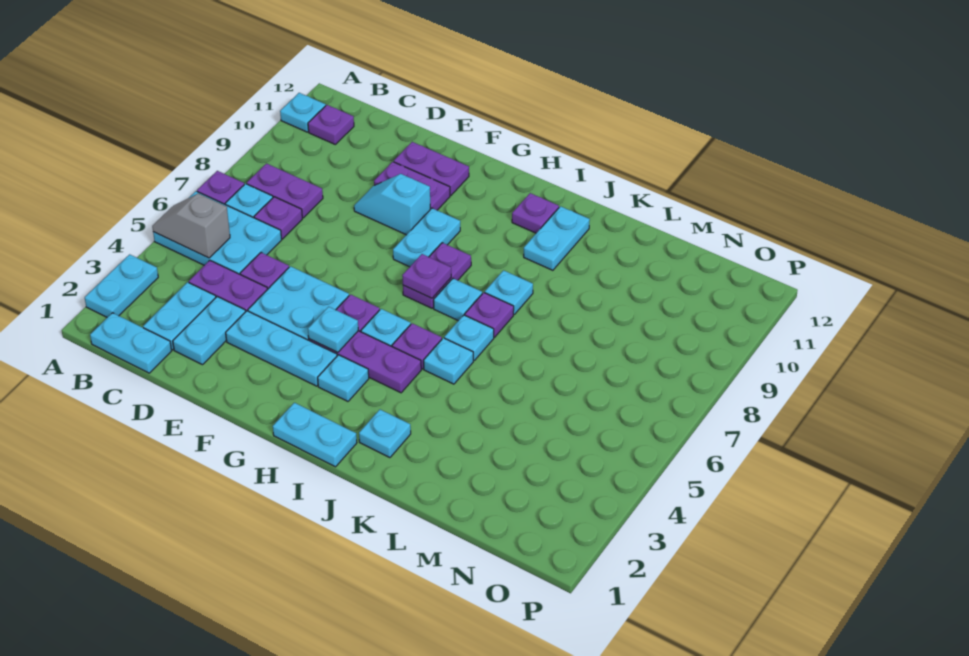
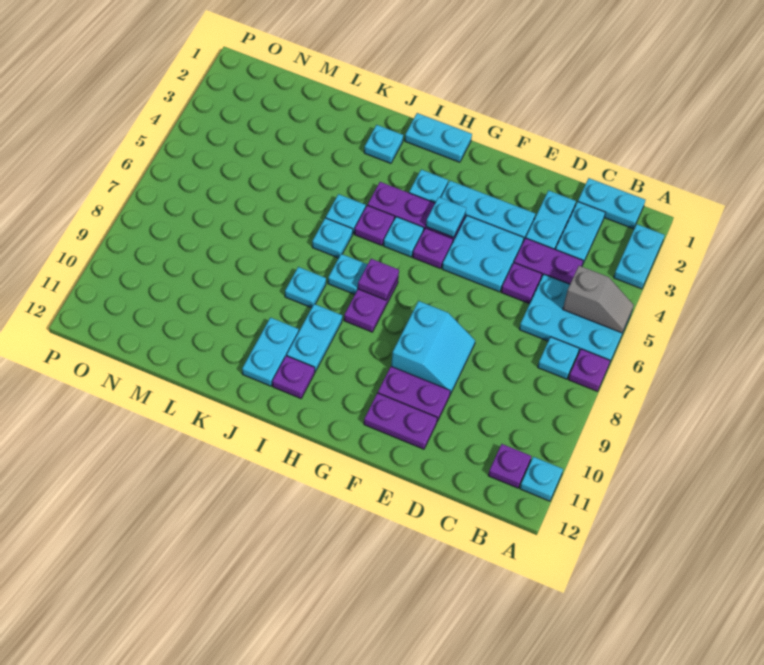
purple plate B8:C8 level 1 -> none
purple plate C7 level 1 -> none
cyan slope E9:F9 level 1 top F -> cyan slope E8:F9 level 1 top F
cyan plate G8:G9 level 1 -> cyan plate I9:I10 level 1
purple plate J7 level 1 -> none

